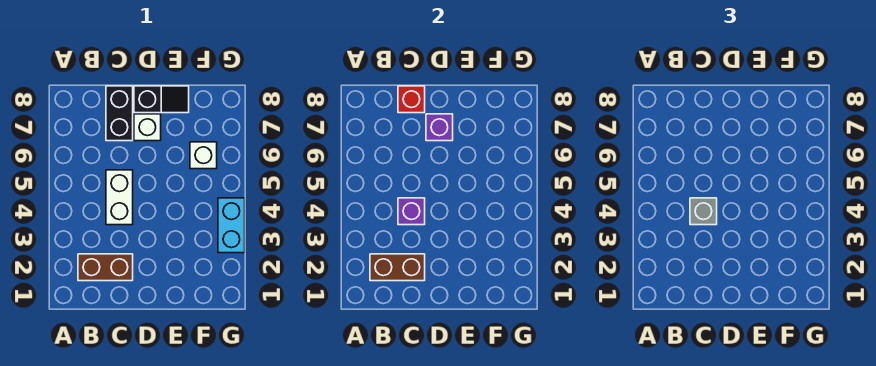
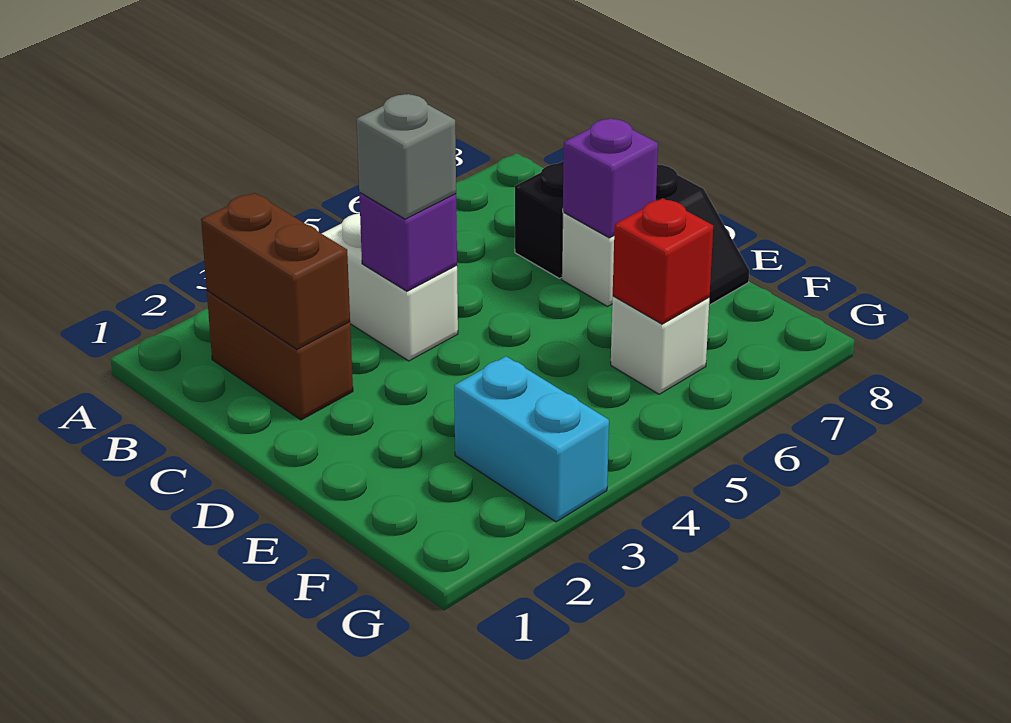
white brick C4:C5 level 1 -> white brick B4:C4 level 1
red brick C8 level 2 -> red brick F6 level 2
cyan brick G3:G4 level 1 -> cyan brick F3:G3 level 1

